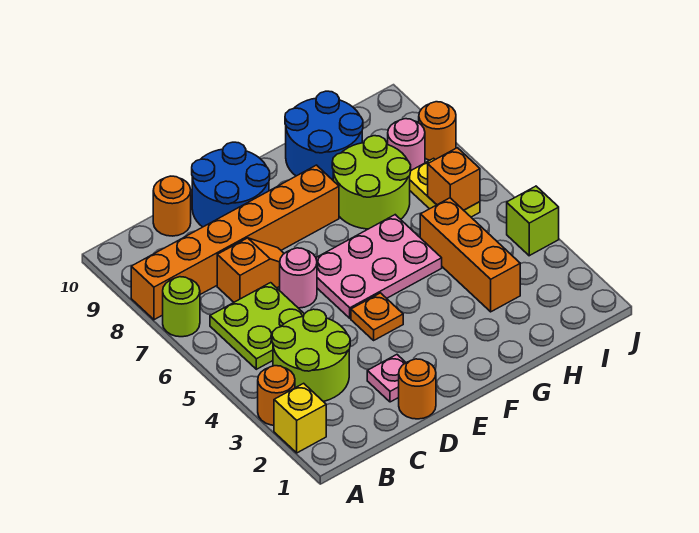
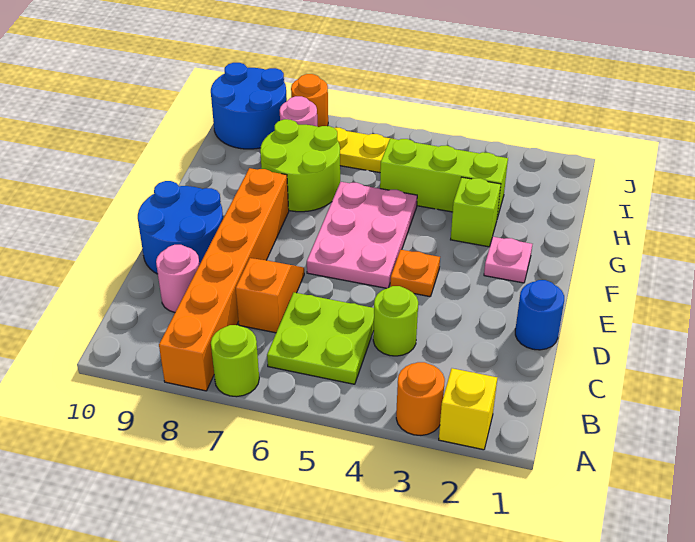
lime round brick B3:C4 level 1 -> lime round brick C4 level 1
orange round brick C10 level 1 -> none
orange round brick D1 level 1 -> blue round brick D1 level 1
pink plate D2 level 1 -> pink plate F2 level 1
pink round brick D6 level 1 -> pink round brick C9 level 1
blue round brick G9:H10 level 1 -> blue round brick I9:J10 level 1
orange brick H3:H5 level 1 -> lime brick H3:H5 level 1
orange brick I6 level 2 -> none
lime brick J4 level 1 -> lime brick G3 level 1

